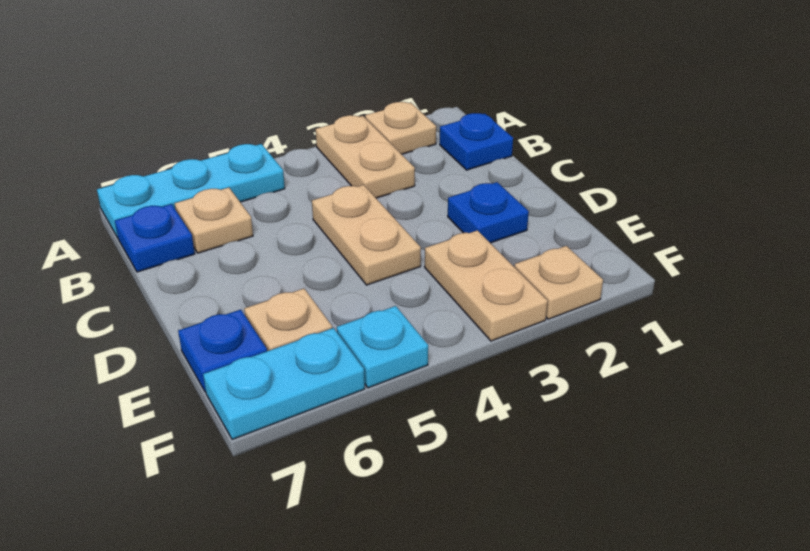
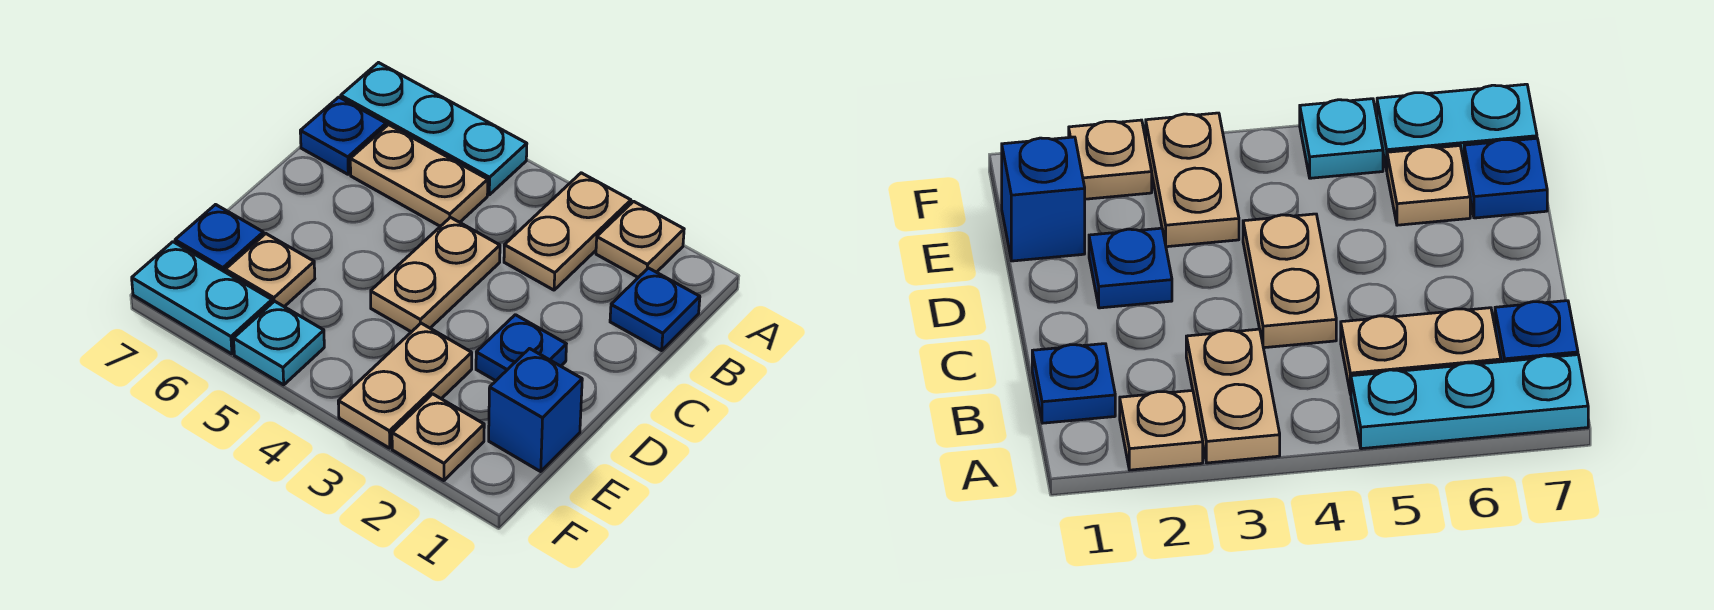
tan plate B6 level 1 -> tan plate B5:B6 level 1
none -> blue brick E1 level 1

